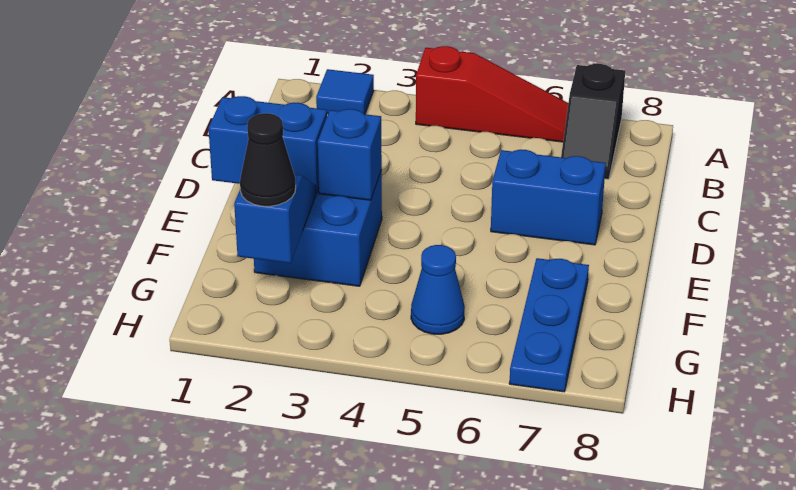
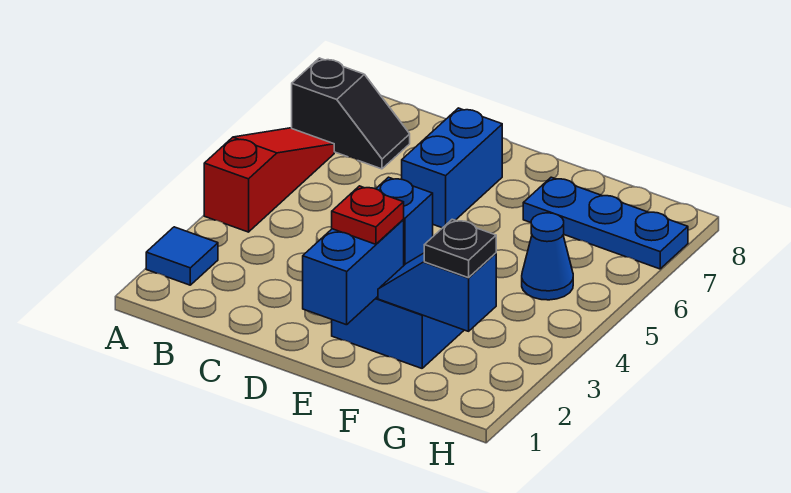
none -> red plate E2 level 3
black cone G2 level 3 -> black plate G2 level 3

